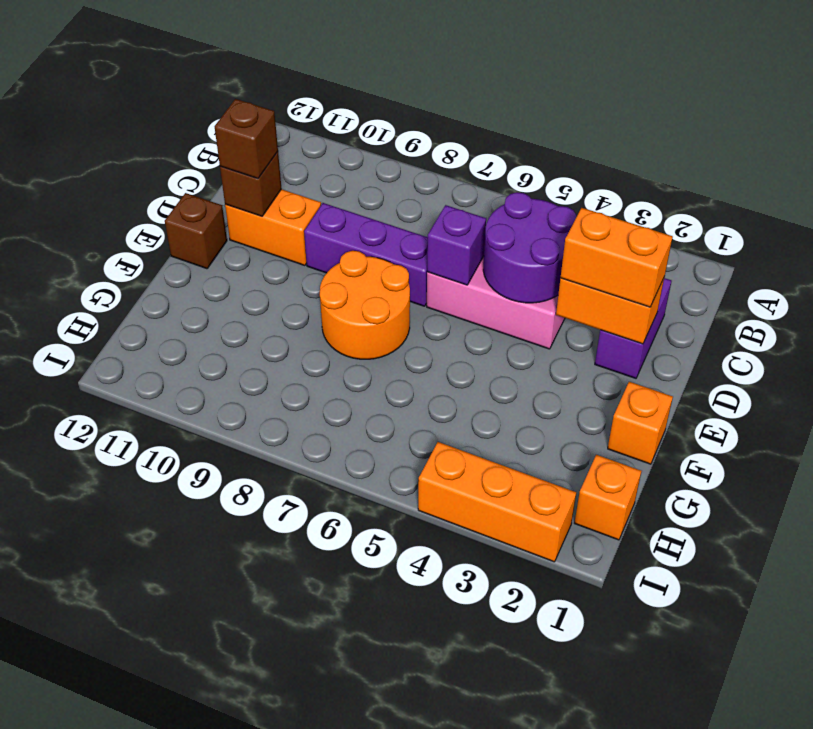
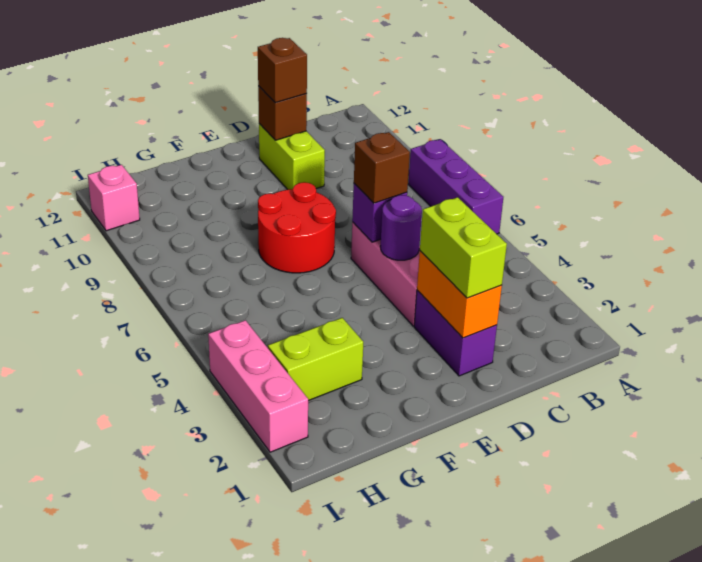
purple brick C2:D2 level 1 -> purple brick D2:D3 level 1
purple round brick C4:D5 level 2 -> purple round brick D5 level 2
orange brick D2:D3 level 3 -> lime brick D2:D3 level 3
purple brick D7:D9 level 1 -> purple brick A6:A8 level 1
orange brick D10:D11 level 1 -> lime brick D10:D11 level 1
orange round brick E7:F8 level 1 -> red round brick E7:F8 level 1
brown brick E12 level 1 -> brown brick D6 level 3
orange brick F1 level 1 -> none
none -> lime brick G3:H3 level 1
orange brick H1 level 1 -> none
orange brick I2:I4 level 1 -> pink brick I2:I4 level 1
none -> pink brick I11 level 1

